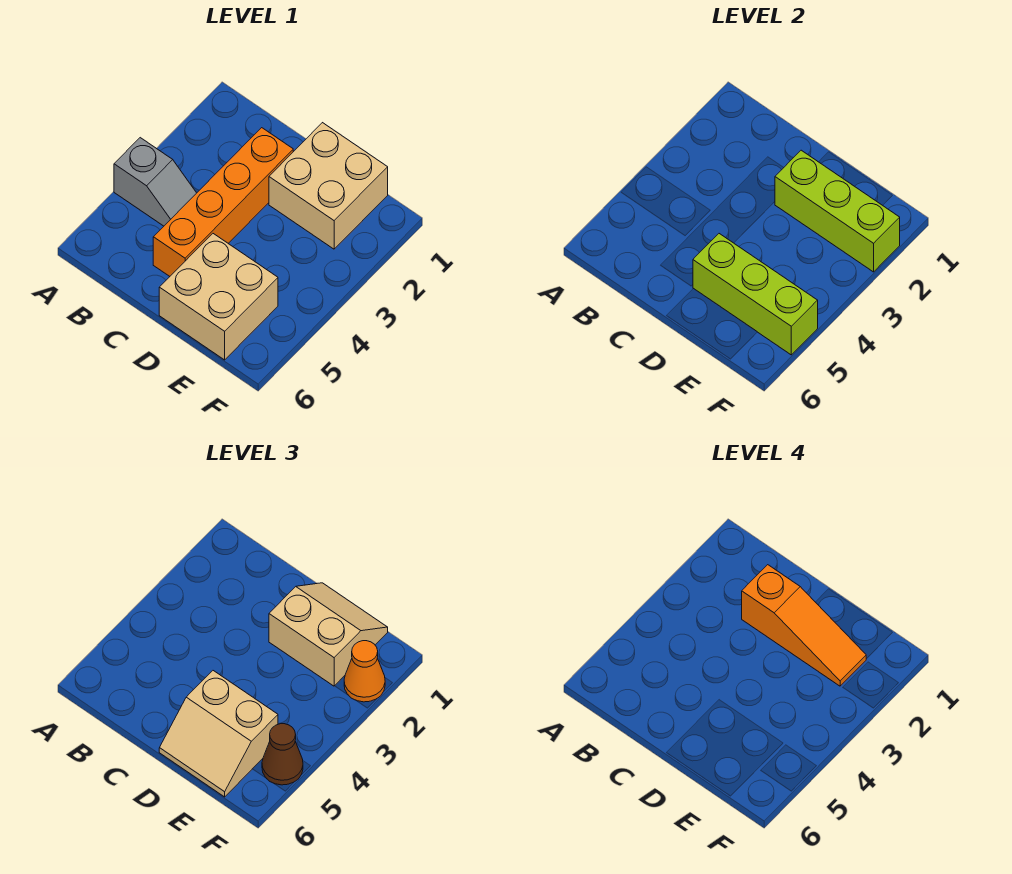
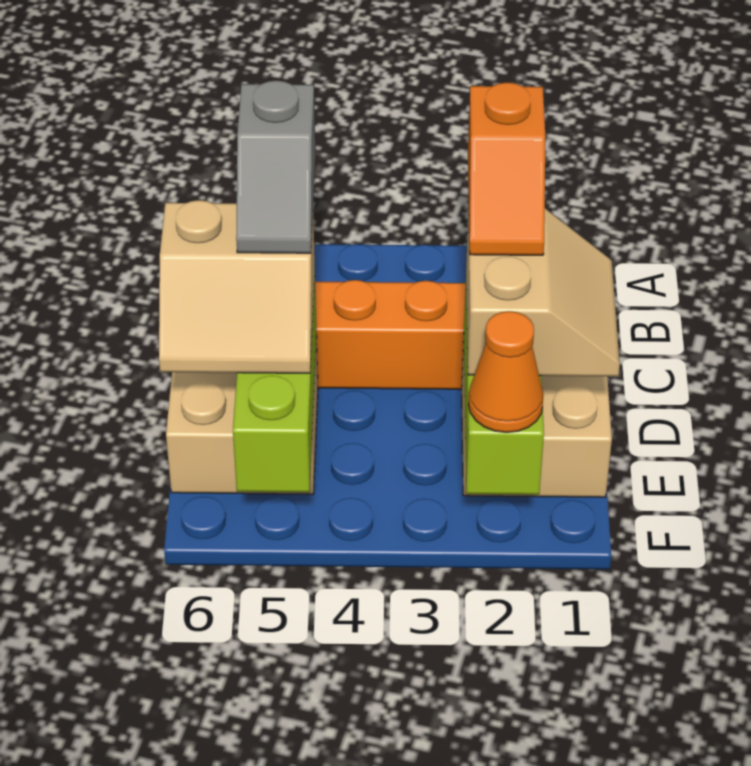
grey slope A4:B4 level 1 top A -> grey slope C5:D5 level 4 top C
orange slope C2:E2 level 4 top C -> orange slope C2:D2 level 4 top C
tan slope D5:E6 level 3 top 5 -> tan slope D5:E6 level 3 top D
brown cone F5 level 3 -> none

